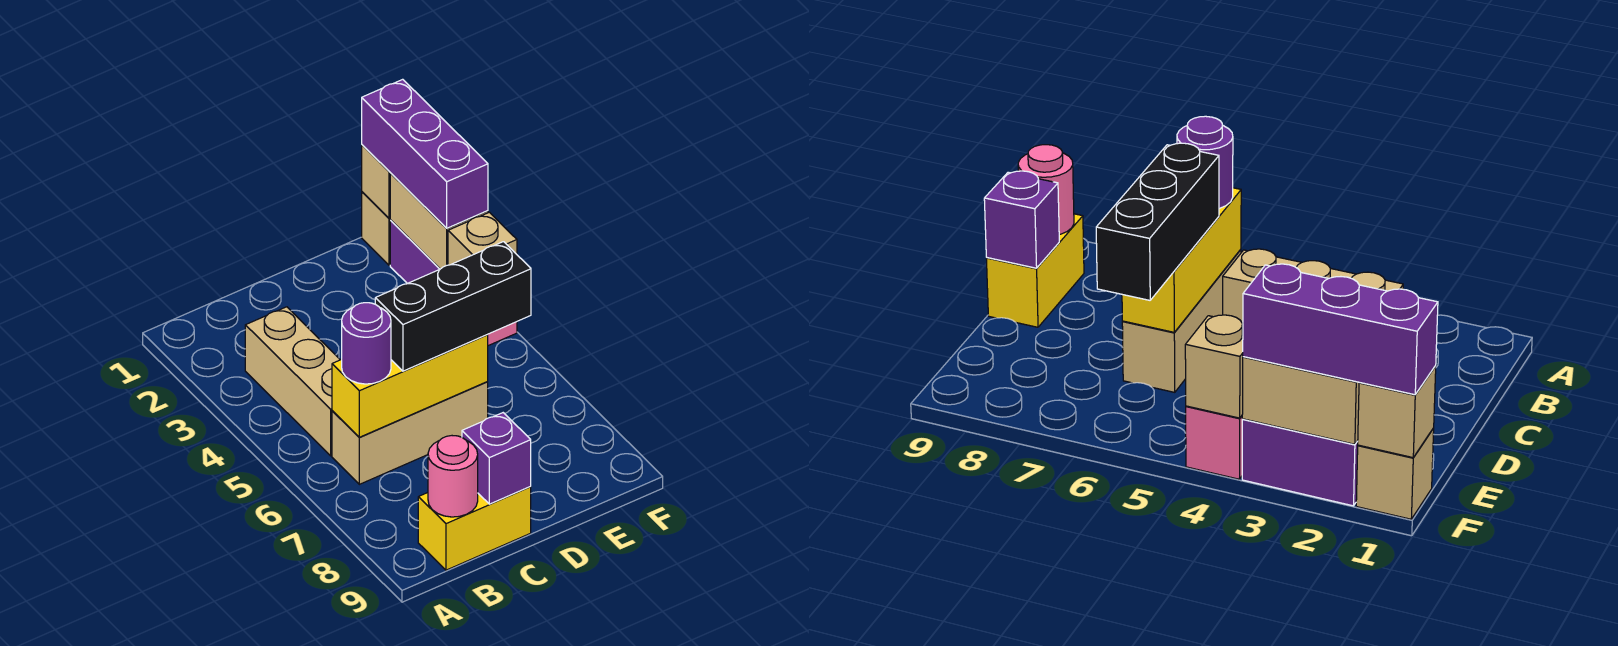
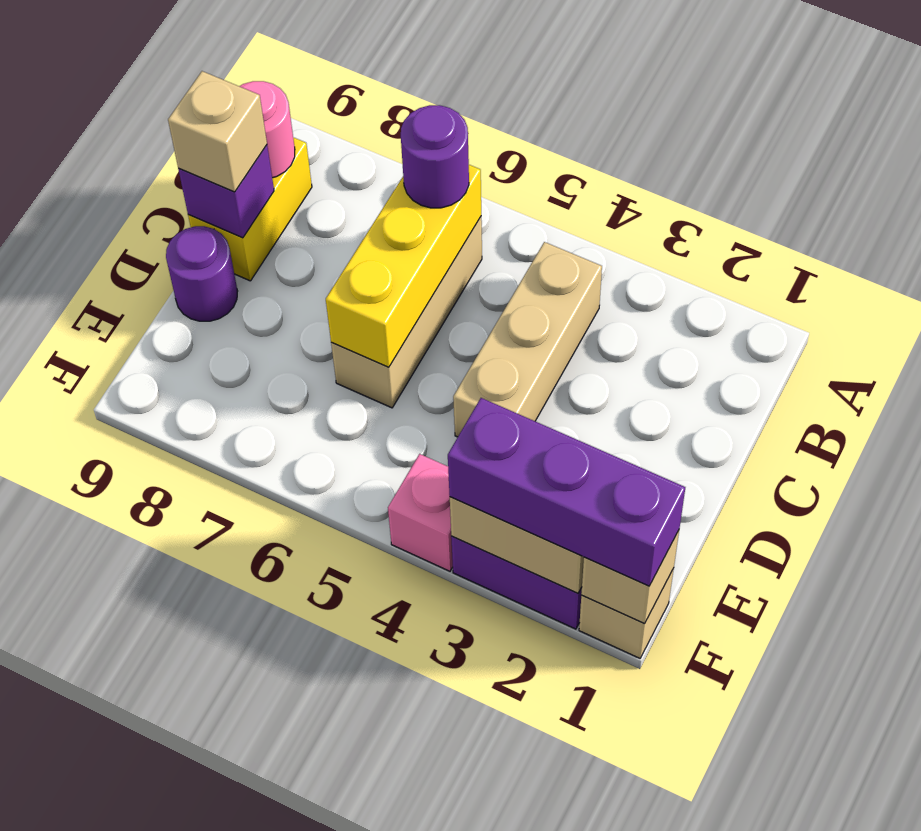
tan brick B3:B5 level 1 -> tan brick B4:D4 level 1
black brick C6:E6 level 3 -> none
none -> purple round brick D9 level 1
tan brick F4 level 2 -> tan brick C9 level 3

